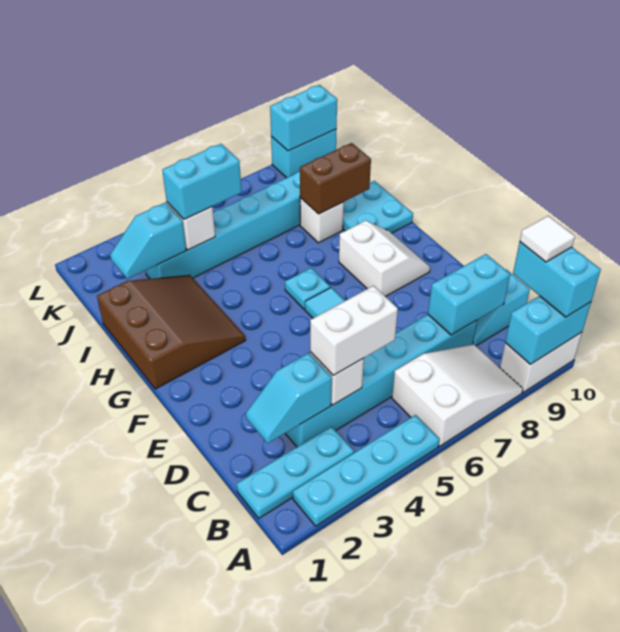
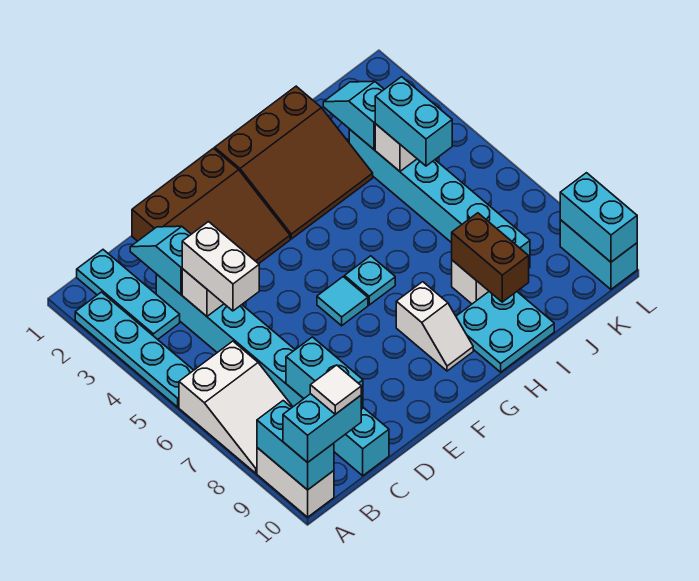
none -> brown slope D1:F3 level 1 top 1
white slope F8:G9 level 1 top 8 -> white slope G8:G9 level 1 top 8

